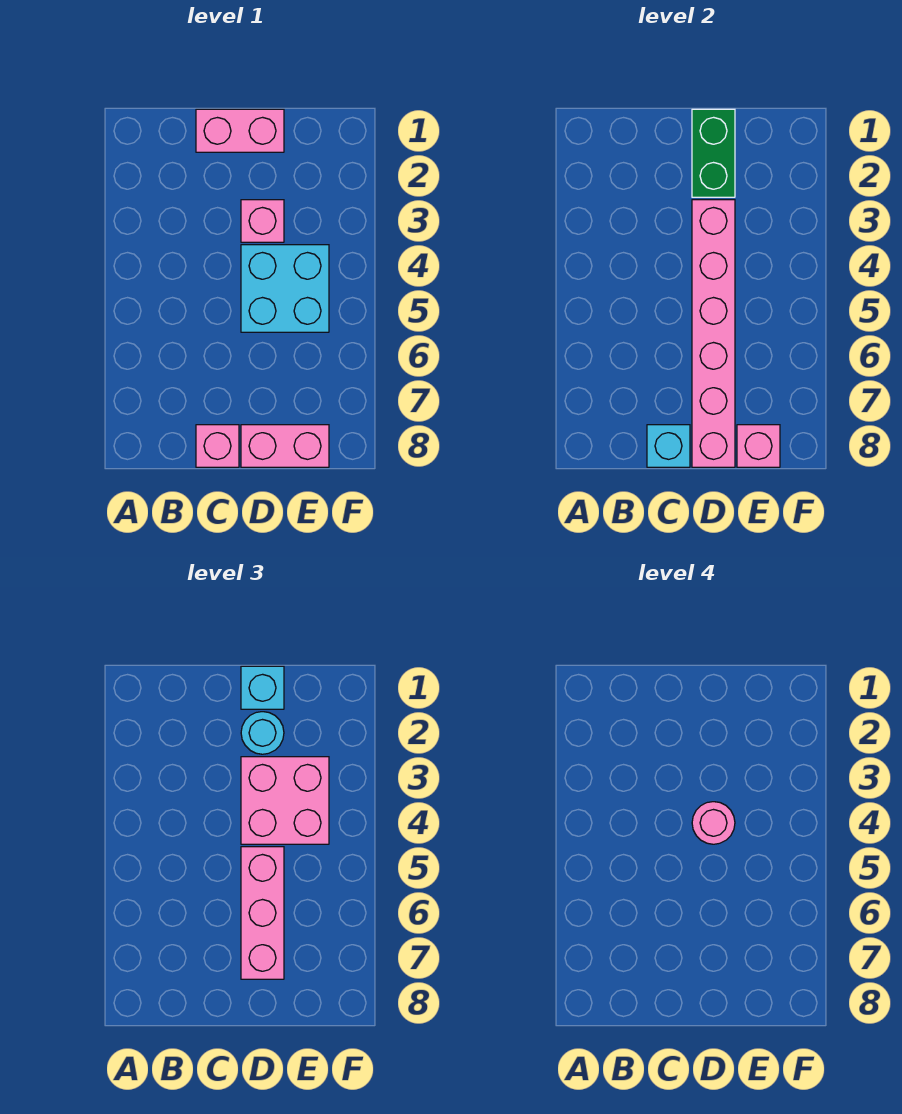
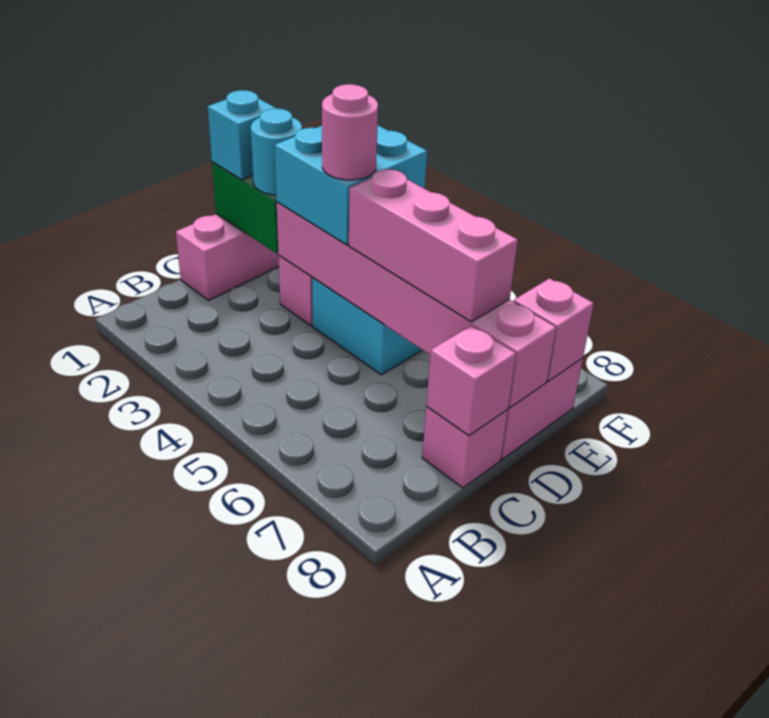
cyan brick C8 level 2 -> pink brick C8 level 2
pink brick D3:E4 level 3 -> cyan brick D3:E4 level 3

